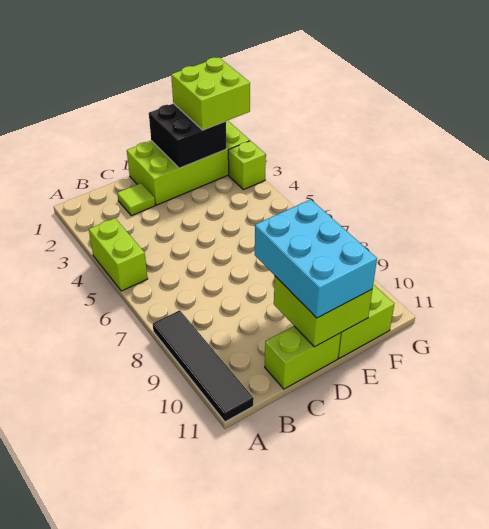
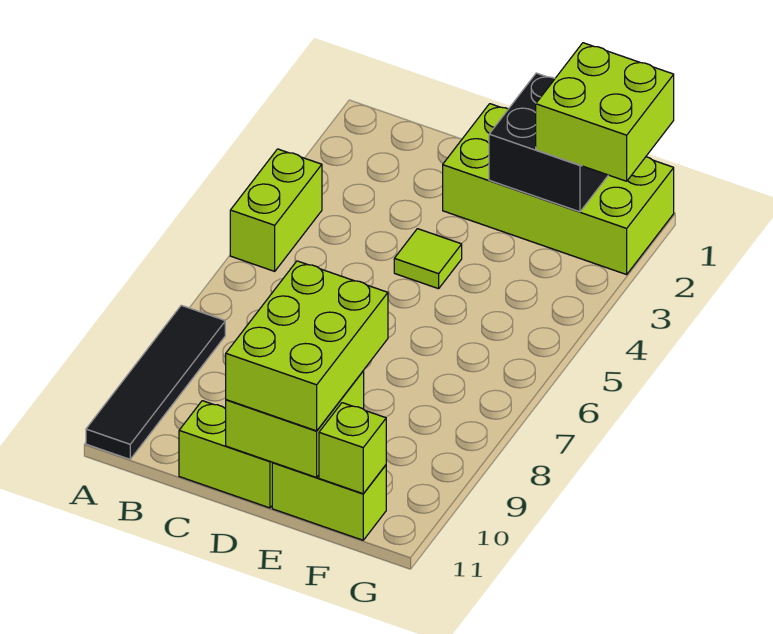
lime tile C2 level 1 -> lime tile D4 level 1
cyan brick D9:E11 level 3 -> lime brick D9:E11 level 3
lime brick G3 level 1 -> lime brick F11 level 2

